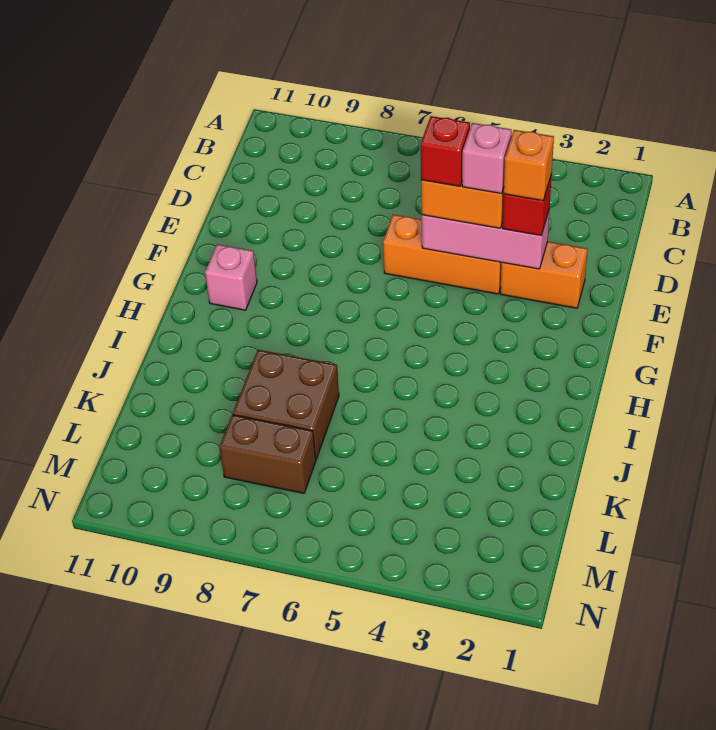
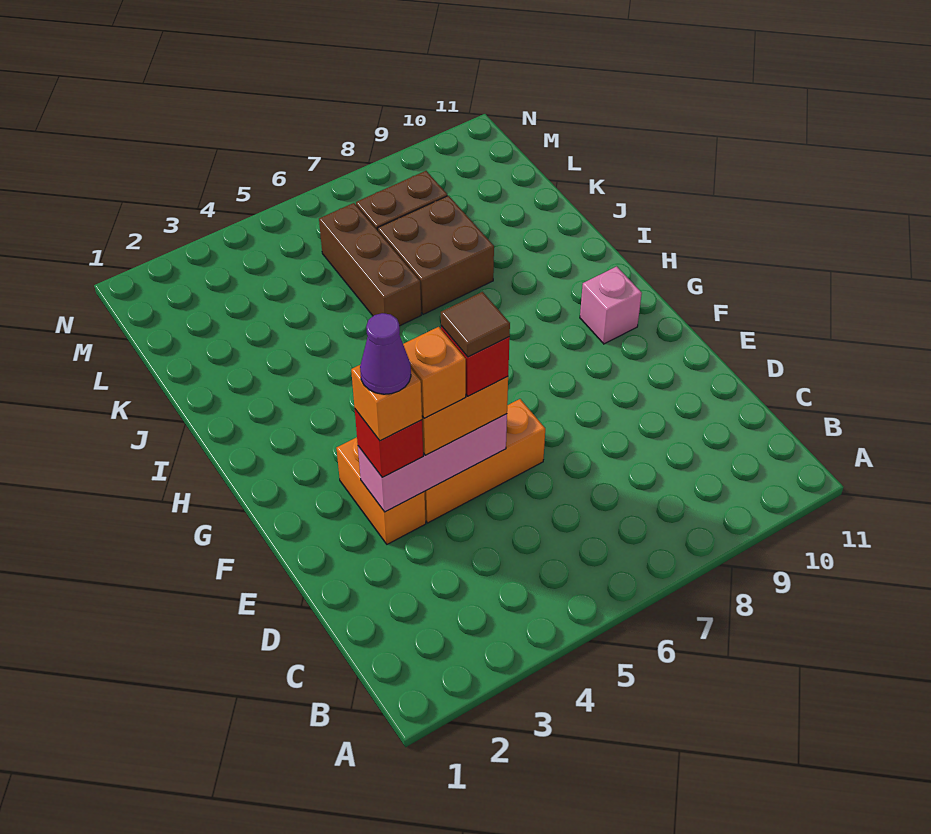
orange brick E2:E3 level 1 -> orange brick E3:F3 level 1
none -> purple cone E3 level 5
pink brick E4 level 4 -> orange brick E4 level 4
none -> brown tile E5 level 5
none -> brown brick J6:L6 level 1

